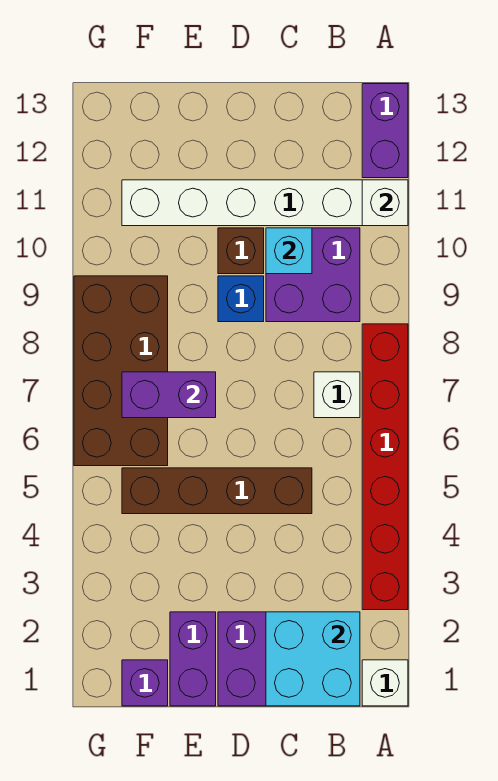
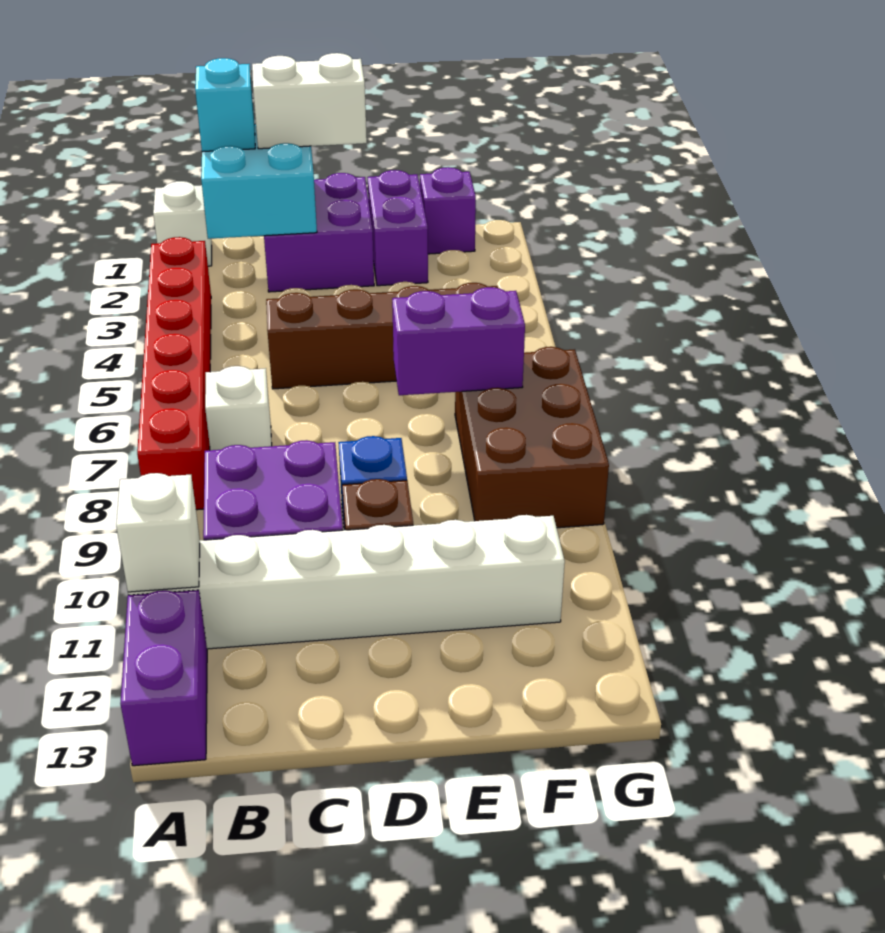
none -> white brick C1:D1 level 3
cyan brick C10 level 2 -> cyan brick B1 level 3
brown brick F6:G9 level 1 -> brown brick F7:G9 level 1

